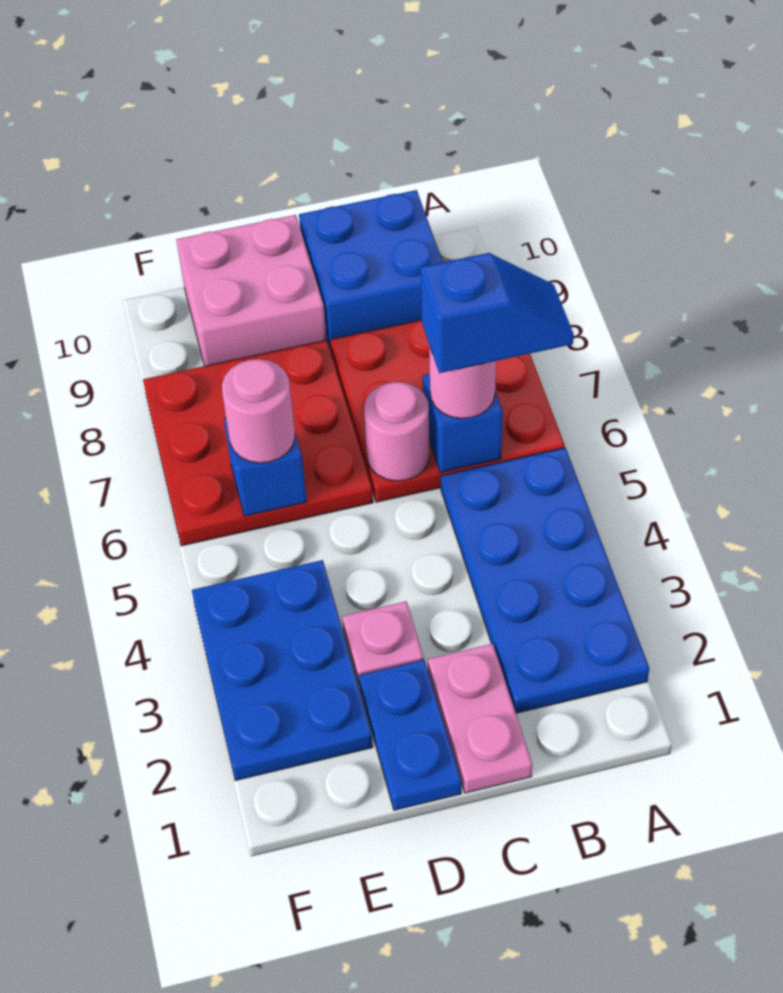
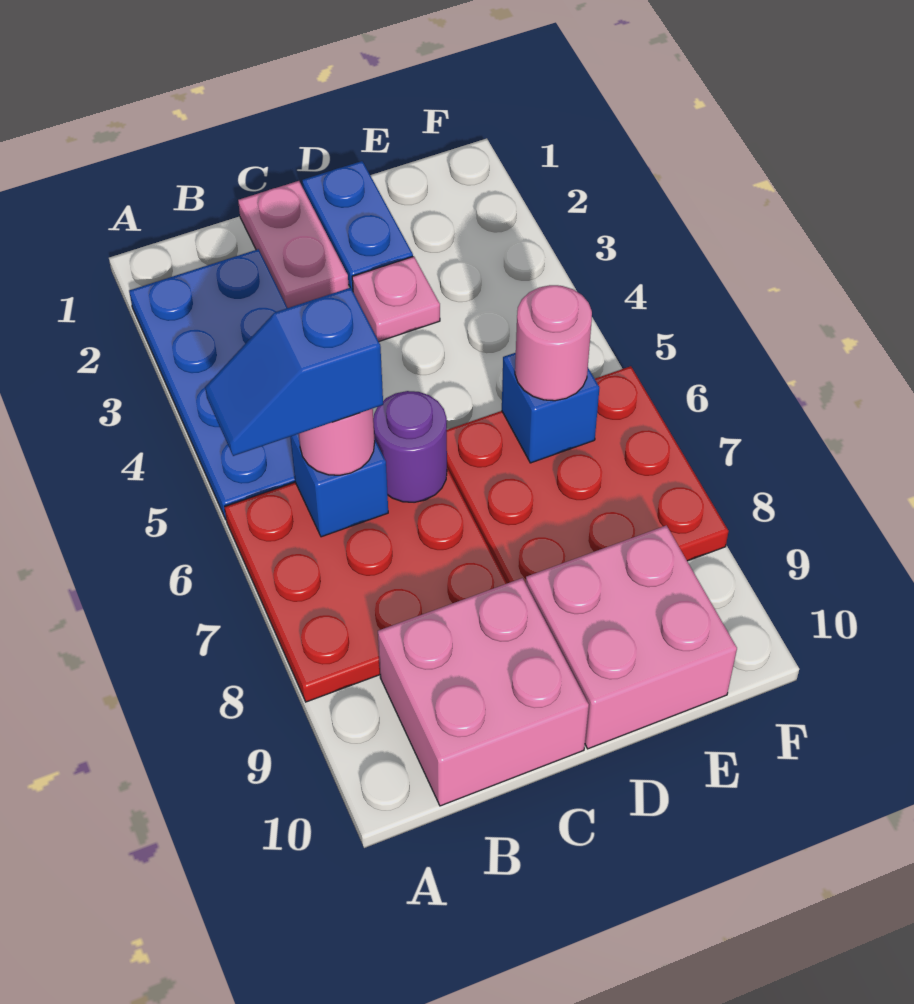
blue brick B9:C10 level 1 -> pink brick B9:C10 level 1
pink round brick C6 level 2 -> purple round brick C6 level 2
blue plate E2:F4 level 1 -> none

